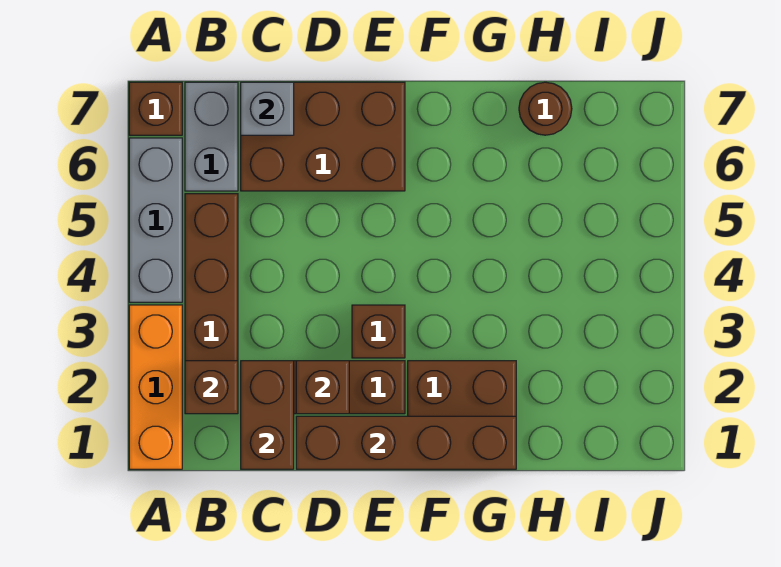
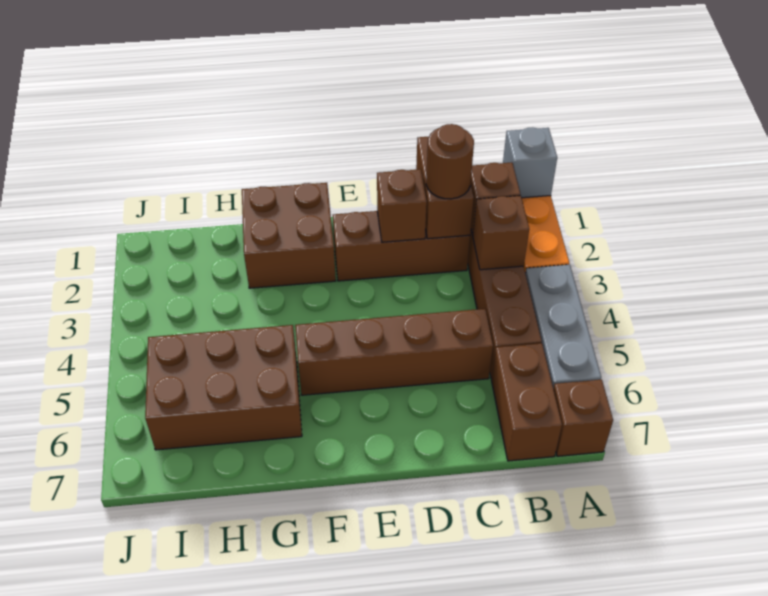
grey brick B6:B7 level 1 -> brown brick B6:B7 level 1
brown brick C6:E7 level 1 -> brown brick G5:I6 level 1
grey brick C7 level 2 -> grey brick A1 level 2
brown brick D1:G1 level 2 -> brown brick C5:F5 level 1
brown brick E3 level 1 -> brown brick B3 level 2
brown round brick H7 level 1 -> brown round brick C2 level 3

